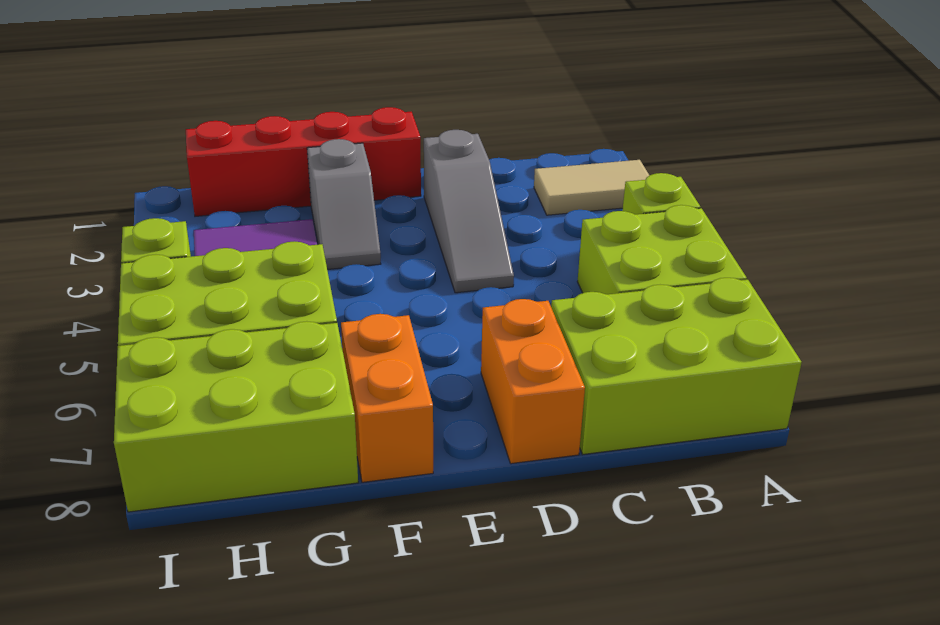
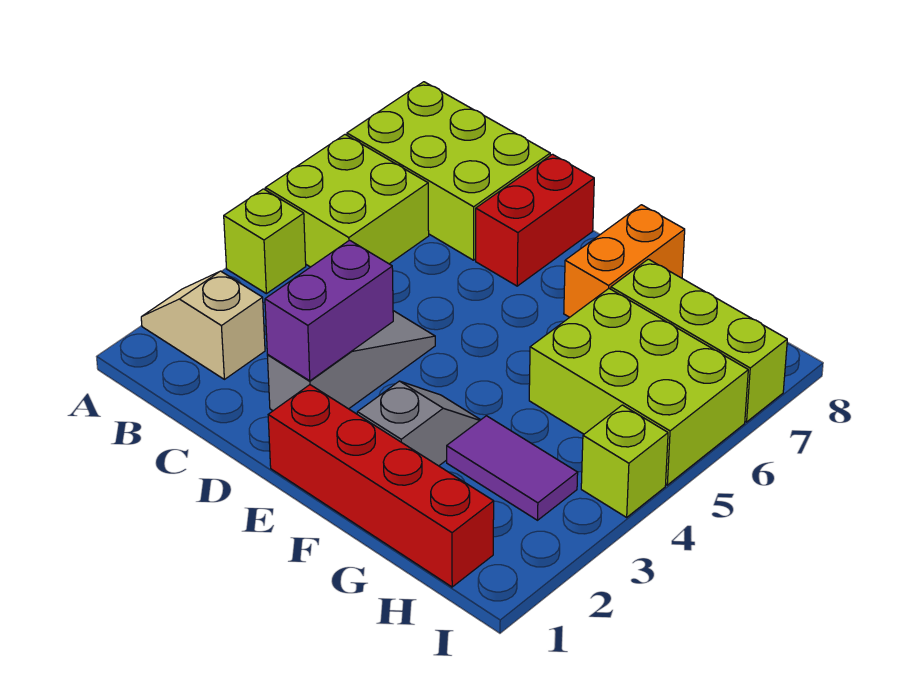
tan tile A2:B2 level 1 -> tan slope A2:B2 level 1 top B
none -> purple brick D2:D3 level 2
orange brick D7:D8 level 1 -> red brick D7:D8 level 1
lime brick G7:I8 level 1 -> lime brick G7:I7 level 1

